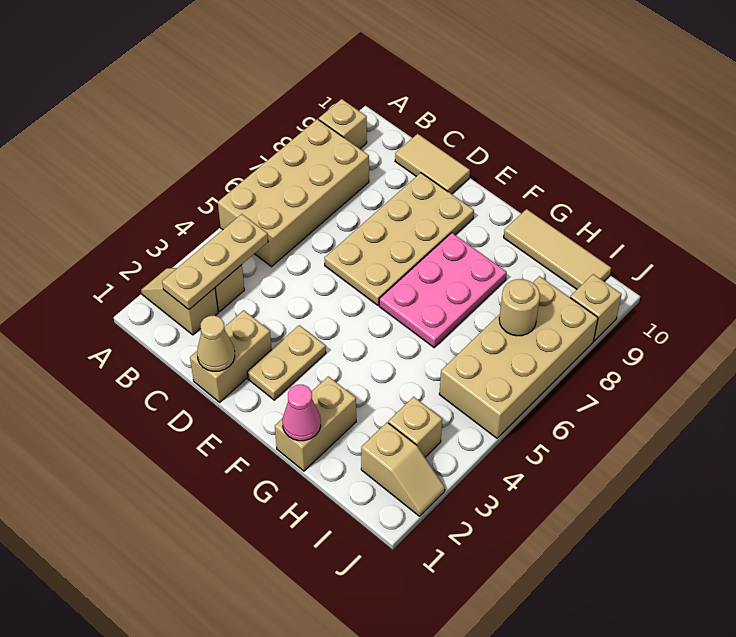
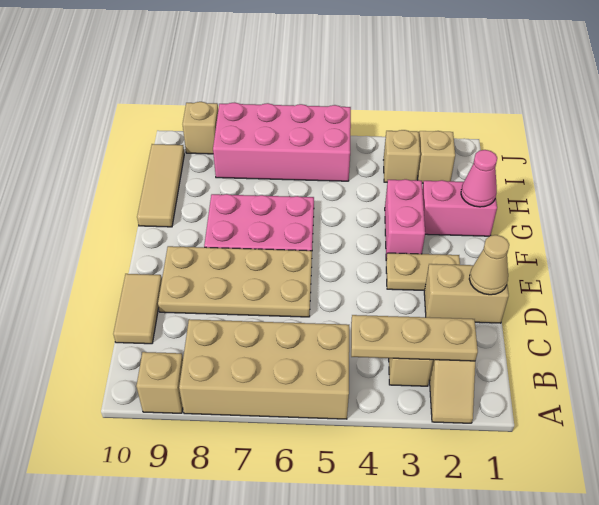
none -> pink brick F3:G3 level 1
tan brick G1:G2 level 1 -> pink brick G1:G2 level 1
tan brick I5:J8 level 1 -> pink brick I5:J8 level 1
tan round brick I7 level 2 -> none

